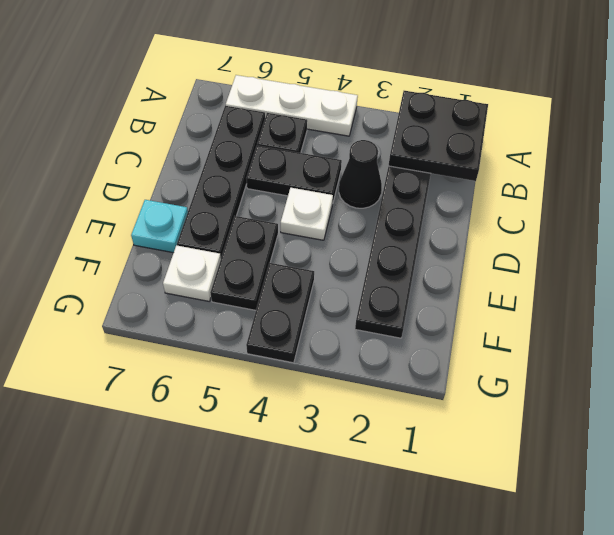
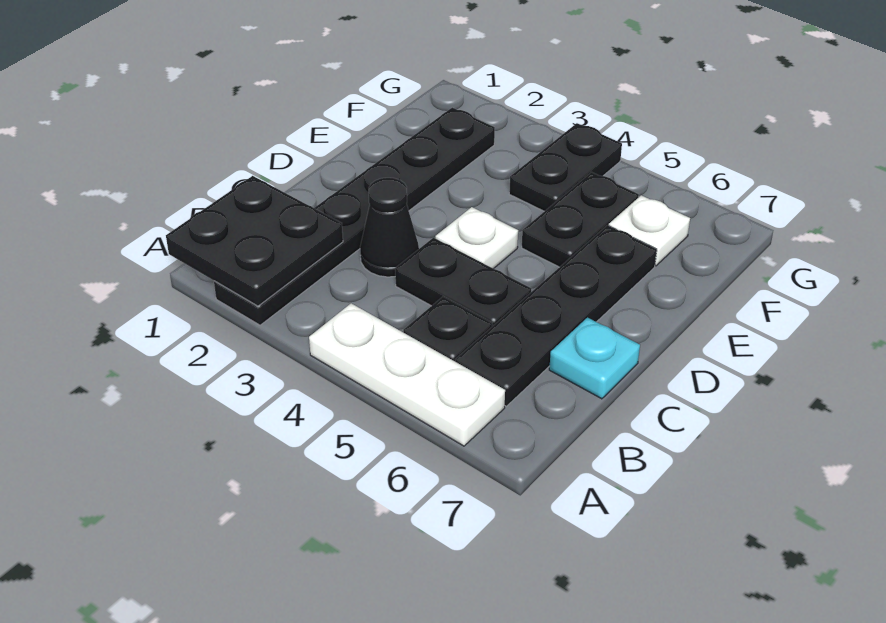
cyan plate E7 level 1 -> cyan plate C7 level 1

